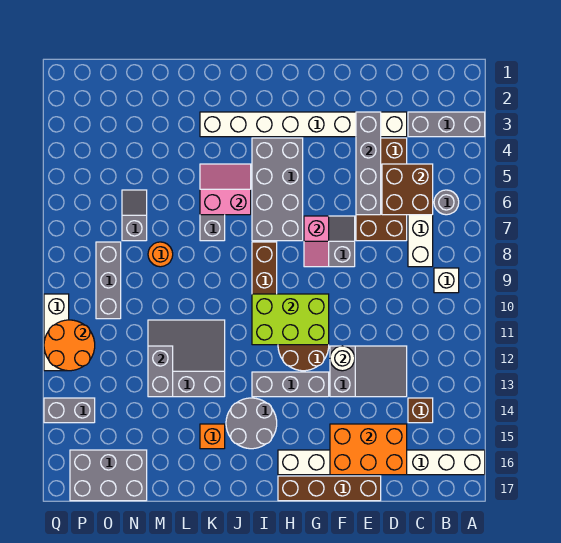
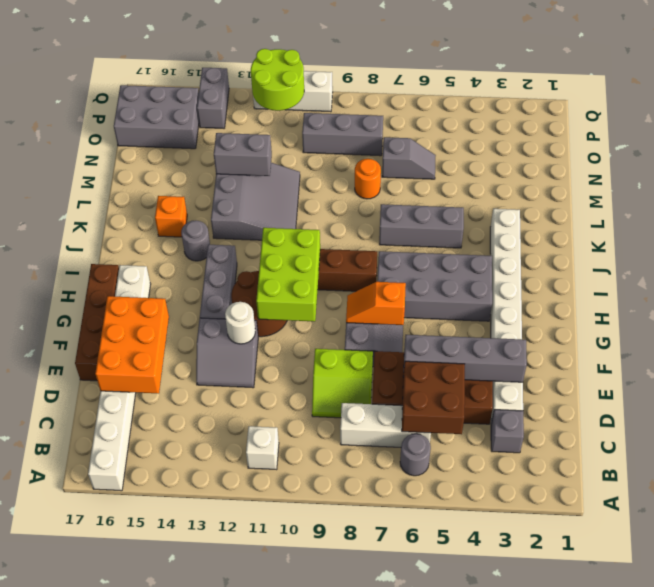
grey brick A3:C3 level 1 -> grey brick C3 level 1
white brick B9 level 1 -> white brick B11 level 1
brown brick C14 level 1 -> none
none -> lime slope D8:E9 level 1 top E
grey slope D12:F13 level 1 top F -> grey slope E12:F13 level 1 top F
pink slope G7:G8 level 2 top 7 -> orange slope G7:G8 level 2 top 7
grey round brick I14:J15 level 1 -> grey round brick J14 level 1
pink slope J5:K6 level 2 top 6 -> none
grey brick N16:P17 level 1 -> grey brick O15:P17 level 1
orange round brick P11:Q12 level 2 -> lime round brick P11:Q12 level 2

